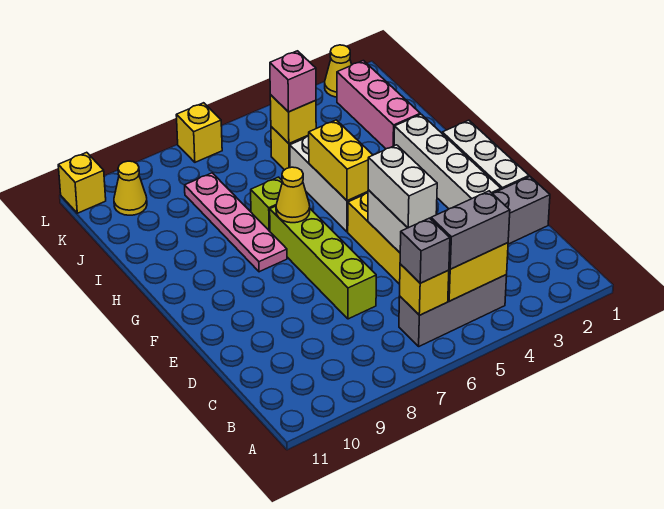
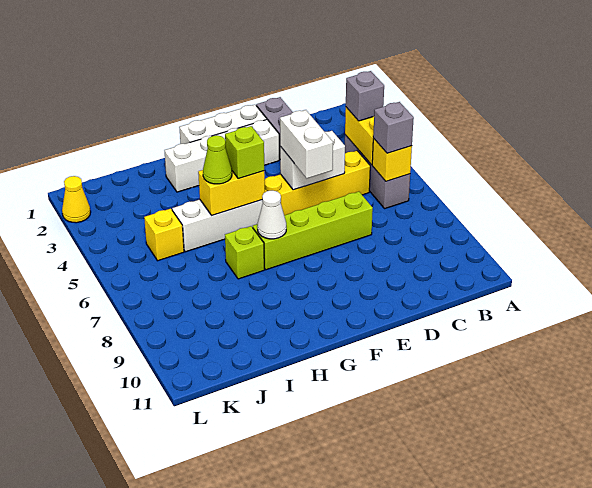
grey brick B4:B5 level 3 -> grey brick B4 level 3
white brick D5:E5 level 3 -> white brick E5:E6 level 3
none -> lime brick G5 level 3
yellow cone G7 level 2 -> white cone G7 level 2
pink plate G8:J8 level 1 -> none
none -> lime cone H5 level 3
pink brick I2:K2 level 1 -> none
yellow brick J5 level 2 -> none
pink brick J5 level 3 -> none
yellow cone K10 level 1 -> none
yellow brick L7 level 1 -> none
yellow brick L11 level 1 -> none

